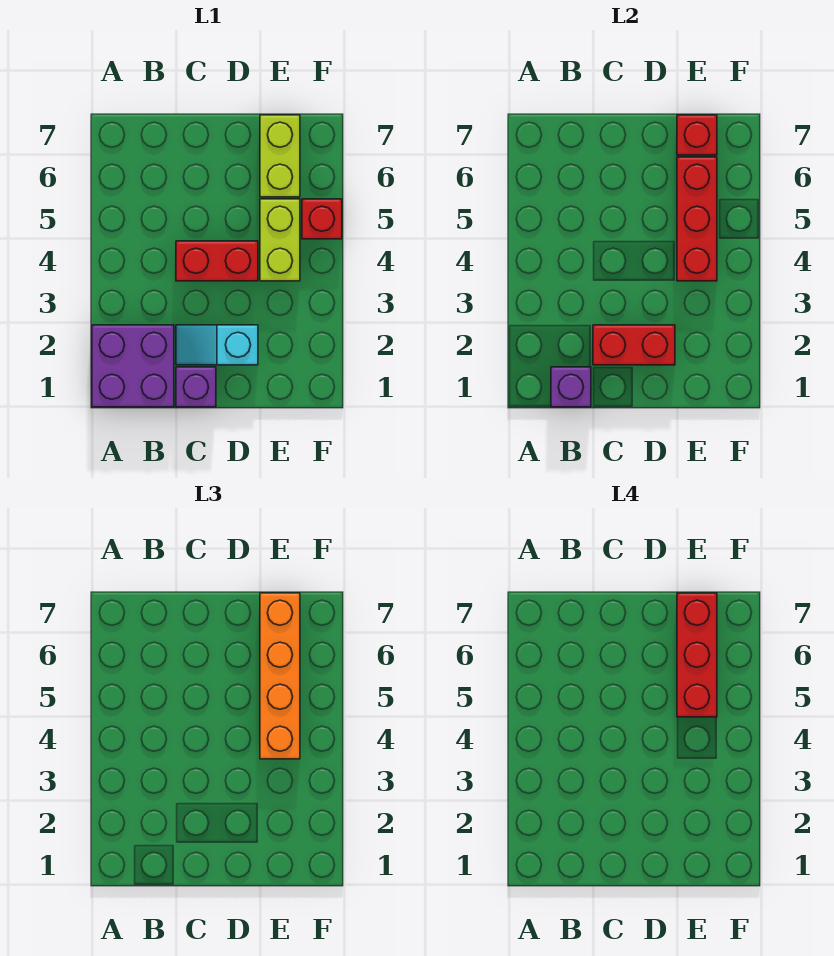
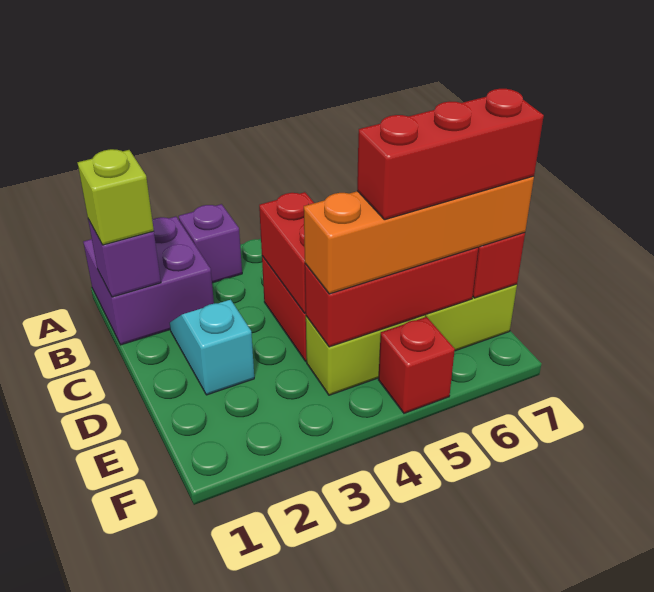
none -> lime brick B1 level 3
purple brick C1 level 1 -> purple brick A3 level 1
red brick C2:D2 level 2 -> red brick C4:D4 level 2

